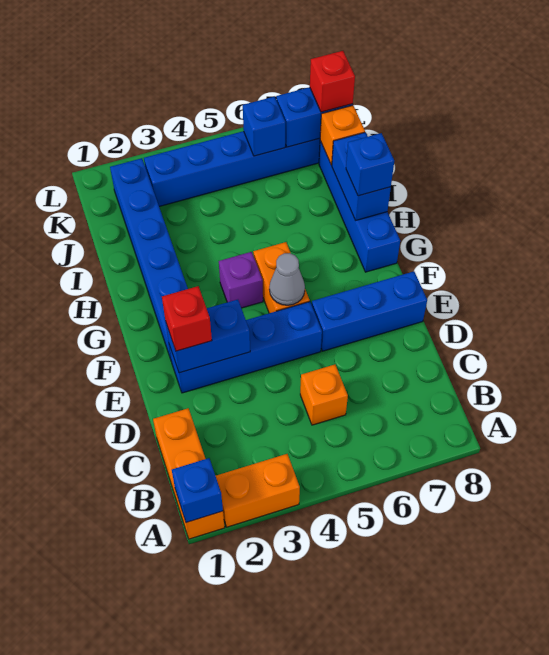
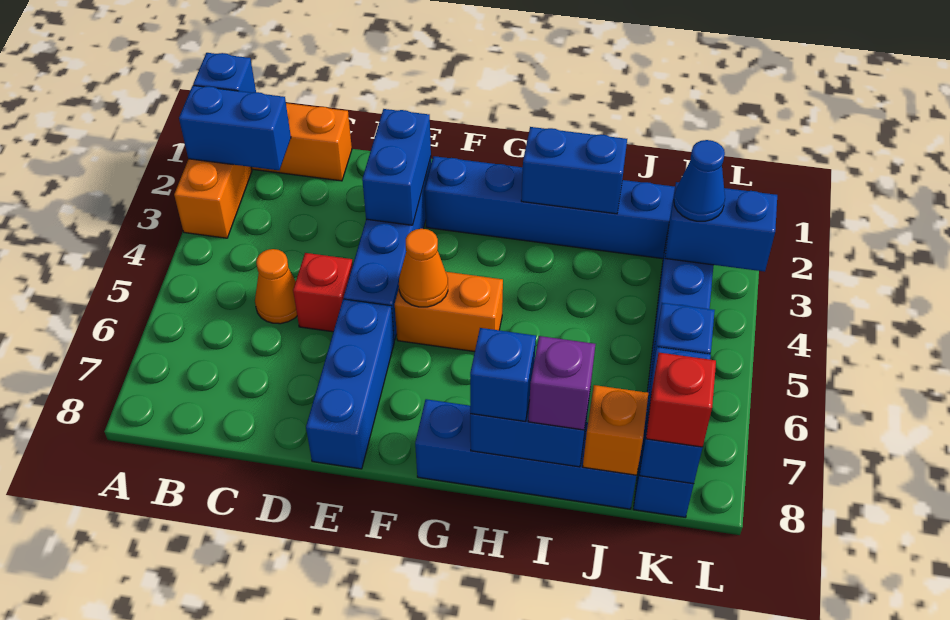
none -> blue brick A2:B2 level 2
orange brick C5 level 1 -> orange cone C5 level 1
red brick E2 level 3 -> red brick D5 level 1
grey cone F5 level 2 -> orange cone F5 level 2
purple brick G4 level 1 -> purple brick I8 level 3
none -> blue brick H2:I2 level 2
none -> blue brick K3:L3 level 2
none -> blue cone K3 level 3

